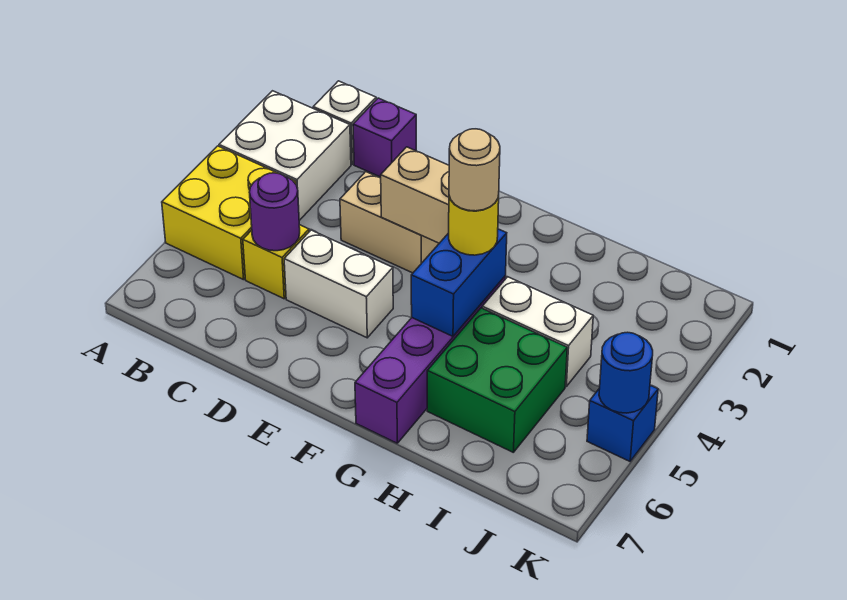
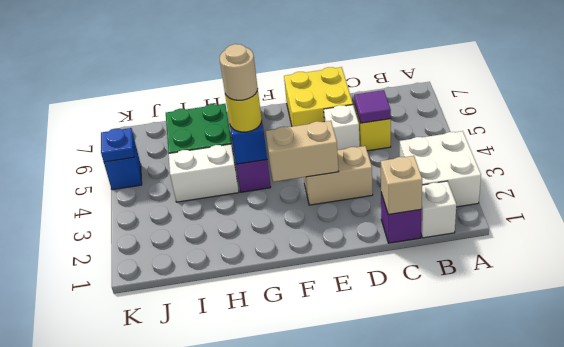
yellow brick A4:B5 level 1 -> yellow brick D6:E7 level 1
none -> tan brick C1 level 2
purple round brick C5 level 2 -> purple tile C5 level 2
white brick D5:E5 level 1 -> white brick D5 level 1
blue round brick K5 level 2 -> blue plate K5 level 2

